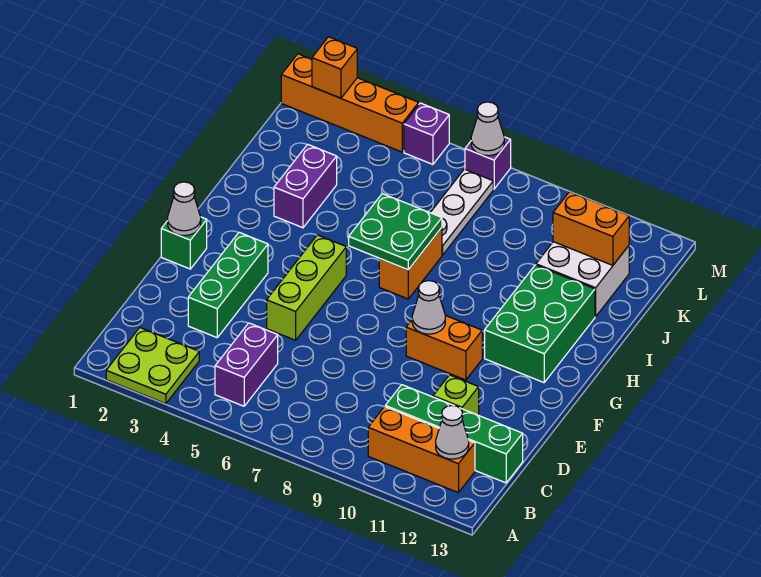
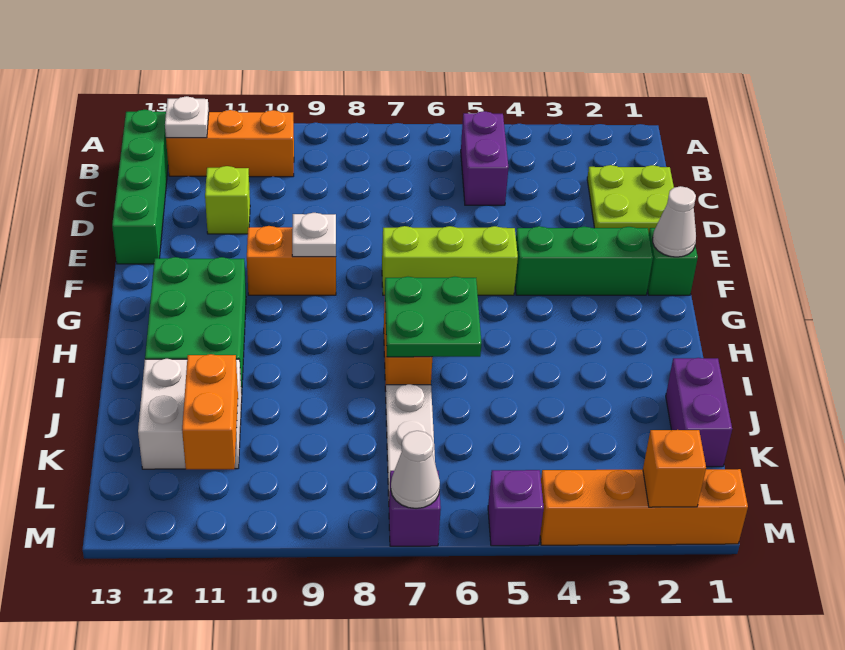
lime plate A2:B3 level 1 -> lime plate C1:D2 level 1
white cone B12 level 2 -> white plate B12 level 2
green brick C10:C13 level 1 -> green brick B13:E13 level 1
green brick D3:F3 level 1 -> green brick F2:F4 level 1
lime brick E5:G5 level 1 -> lime brick F5:F7 level 1
white cone F9 level 2 -> white plate F9 level 2
purple brick I3:J3 level 1 -> purple brick J1:K1 level 1
orange brick K11:K12 level 2 -> orange brick K11:L11 level 2

